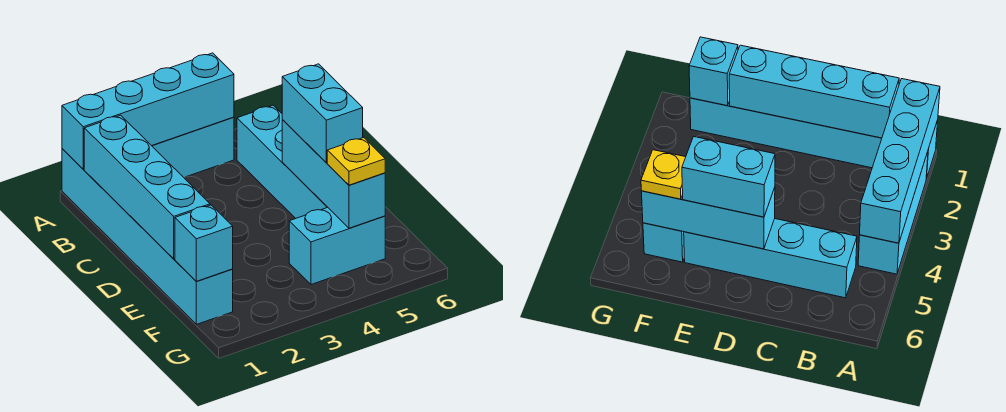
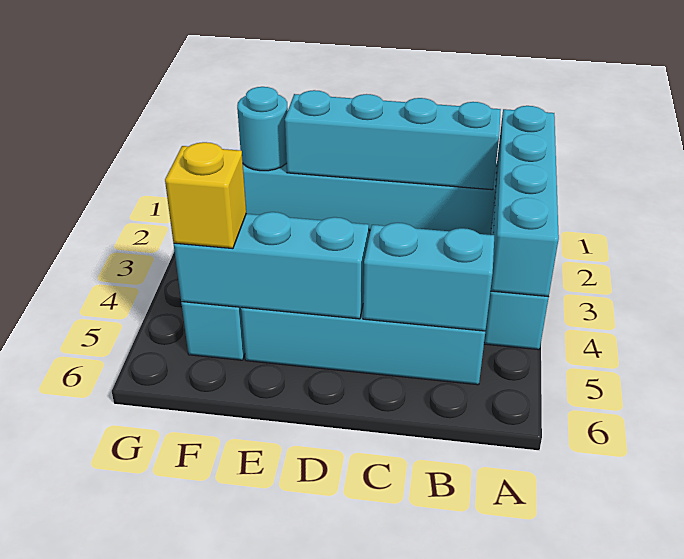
cyan brick D5:E5 level 3 -> cyan brick B5:C5 level 2
cyan brick F1 level 2 -> cyan round brick F1 level 2
yellow plate F5 level 3 -> yellow brick F5 level 3

